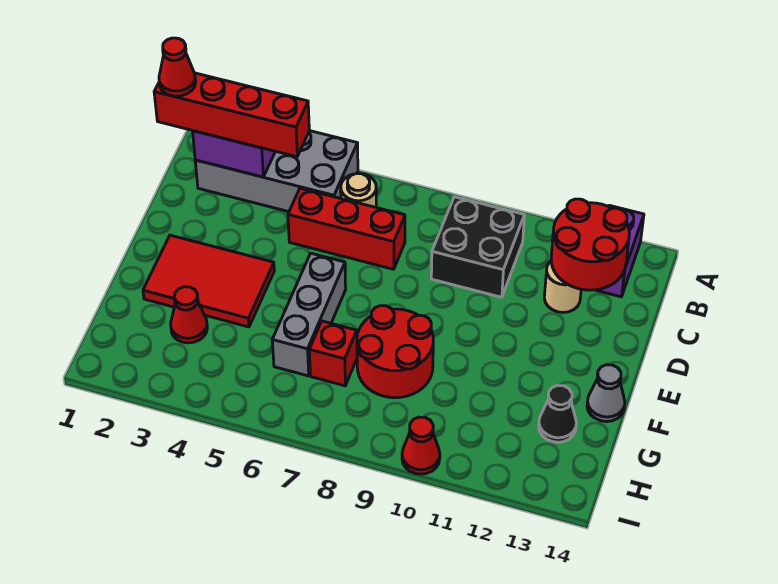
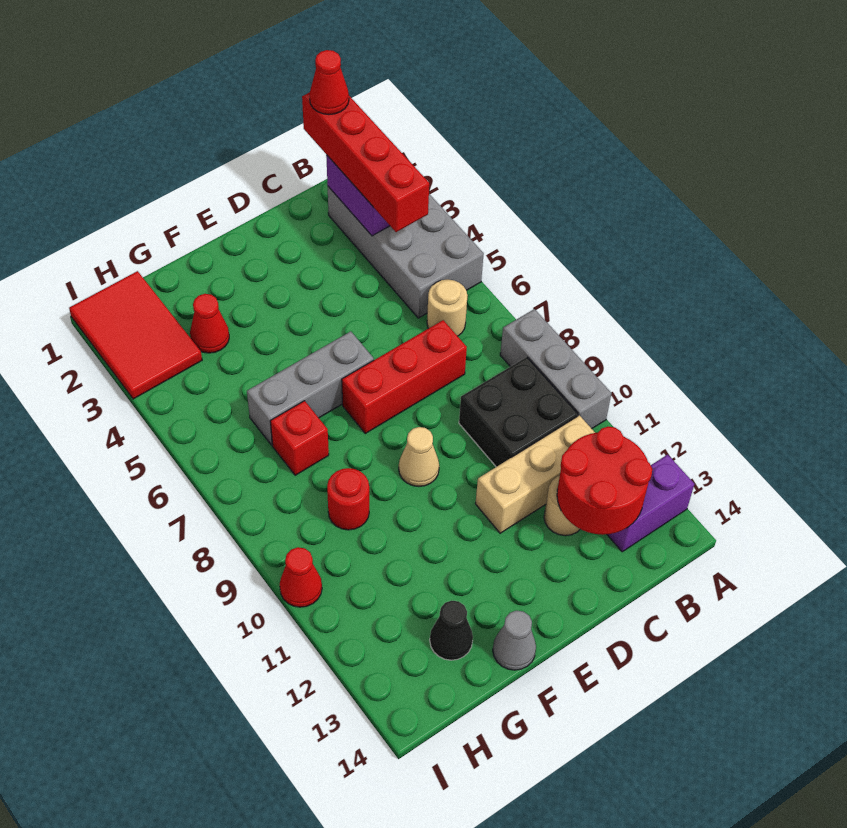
none -> grey brick A8:A10 level 1
none -> tan brick B11:D11 level 1
red brick C5:C7 level 1 -> red brick C7:E7 level 1
red tile E2:F4 level 1 -> red tile H1:I3 level 1
none -> tan cone E9 level 1
red round brick F8:G9 level 1 -> red round brick G9 level 1

